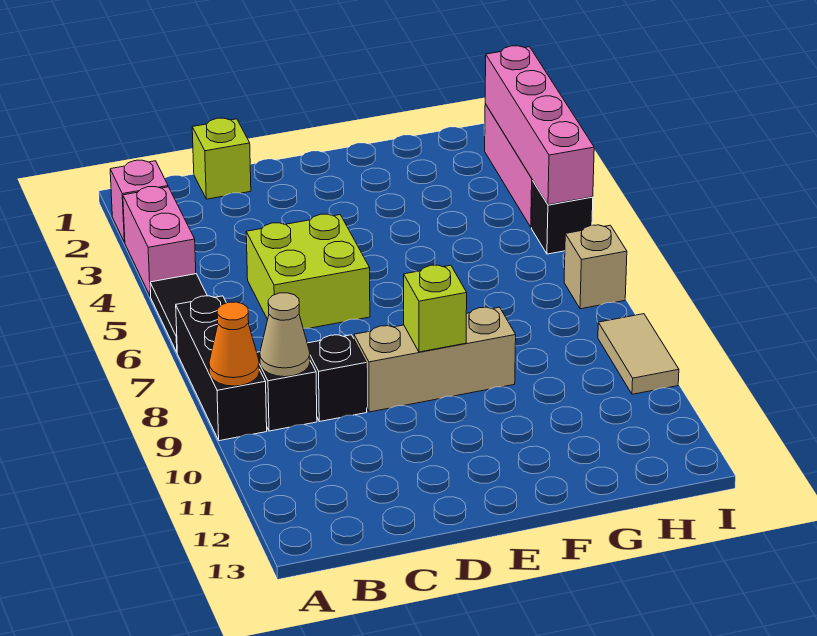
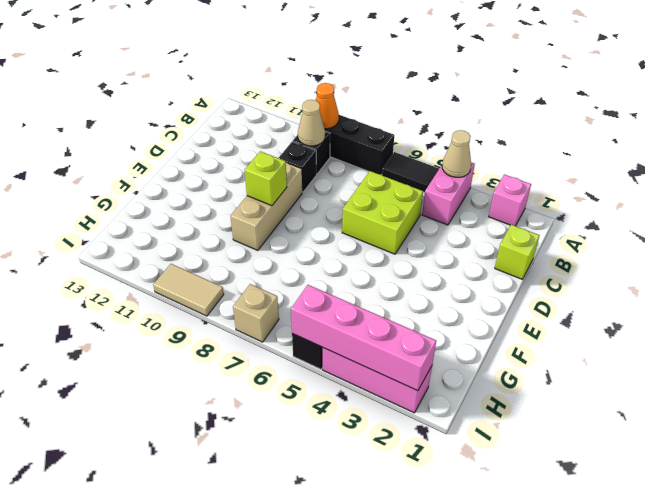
pink brick A3:A4 level 1 -> pink brick A4:B4 level 1
none -> tan cone A4 level 2

